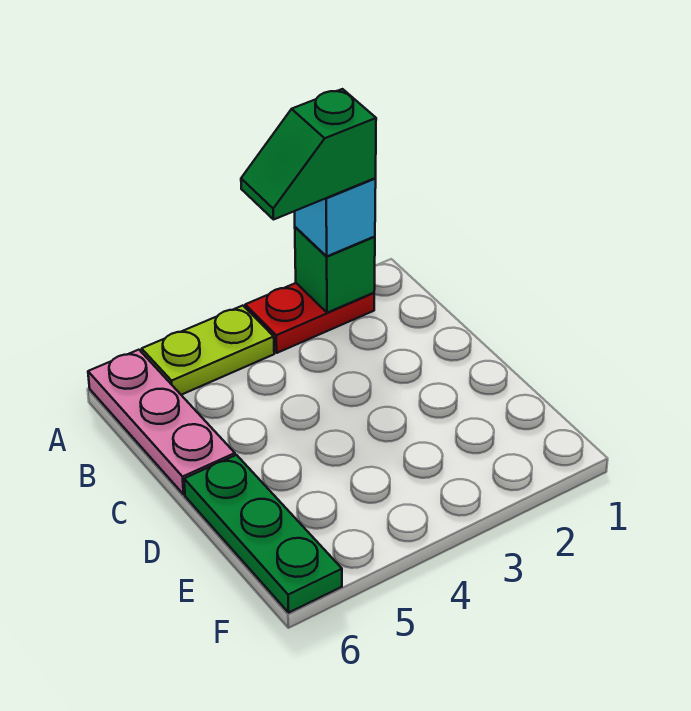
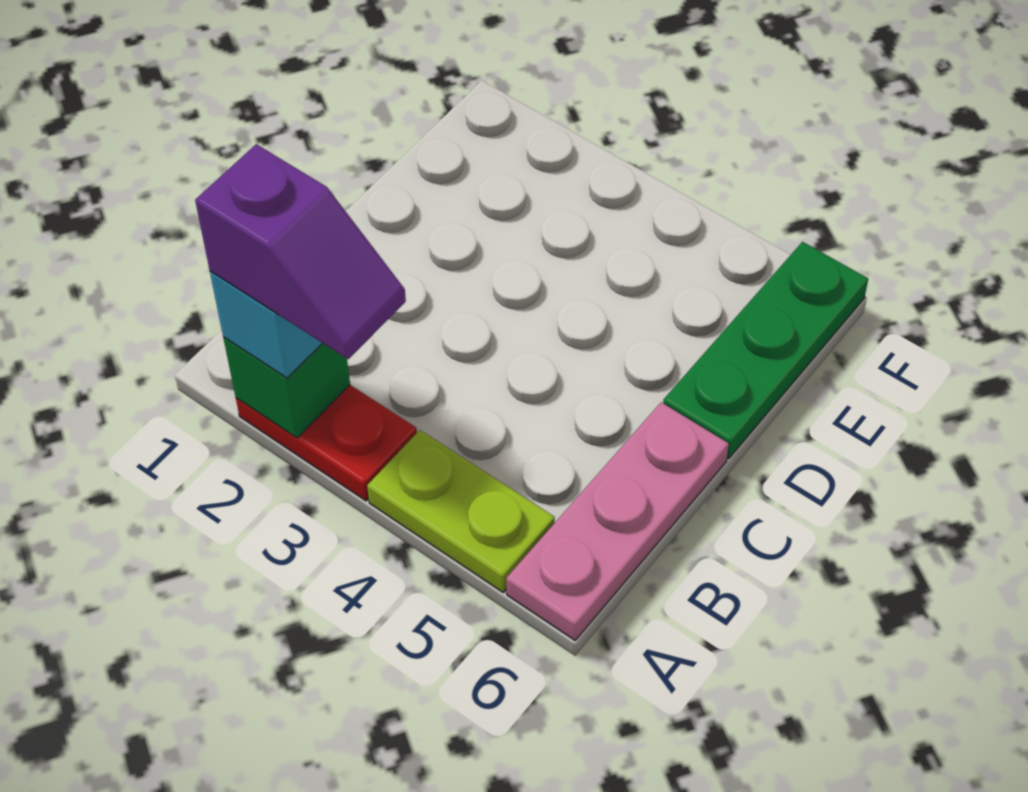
green slope A2:A3 level 4 top 2 -> purple slope A2:A3 level 4 top 2

